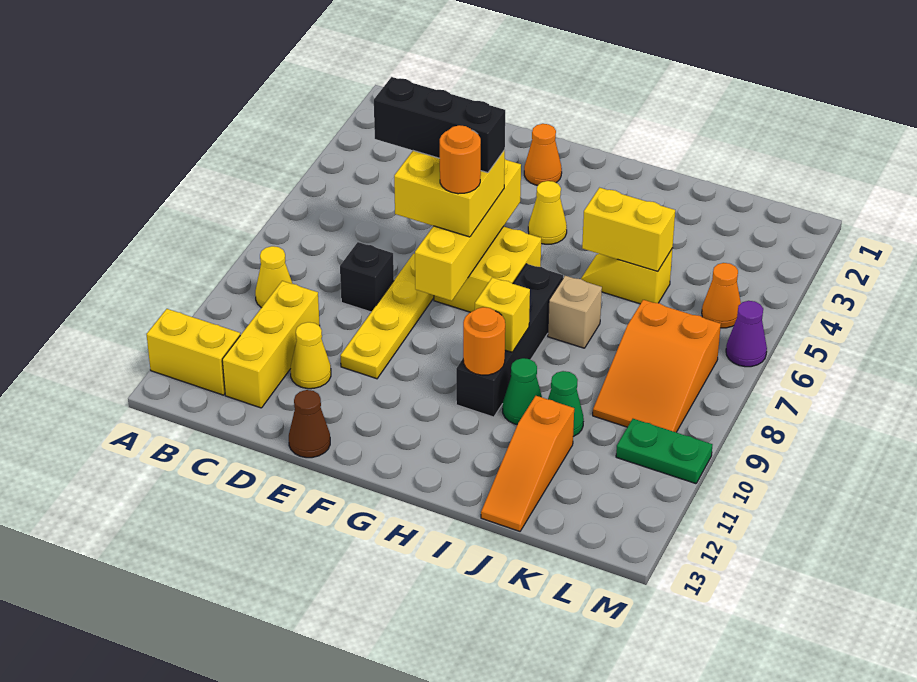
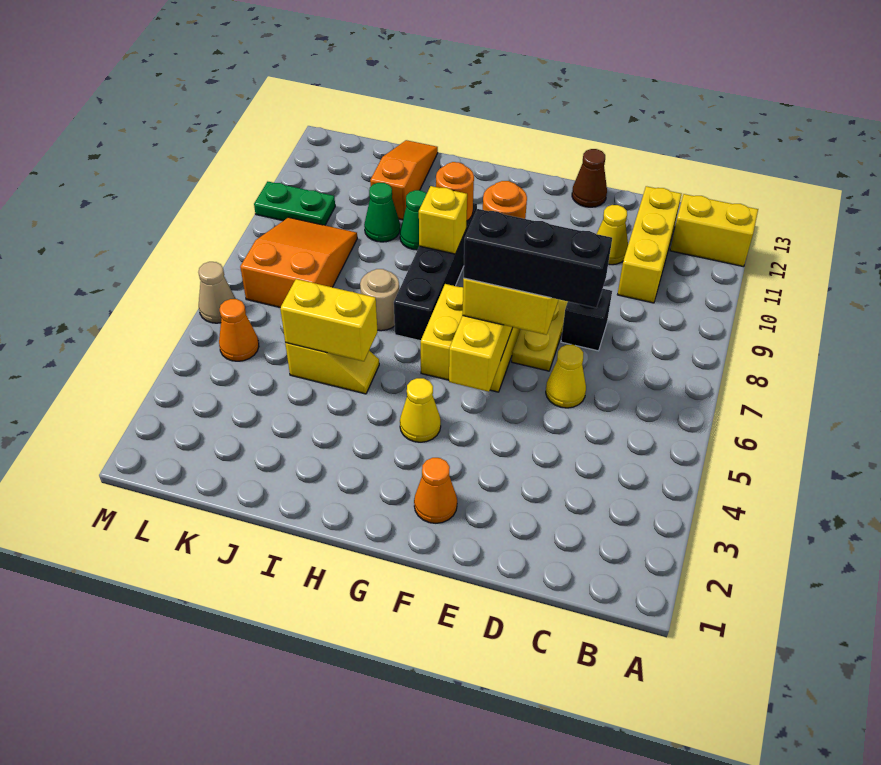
yellow cone B9 level 1 -> yellow cone D6 level 1
tan brick I7 level 1 -> tan round brick I7 level 1
purple cone M6 level 1 -> tan cone M6 level 1

